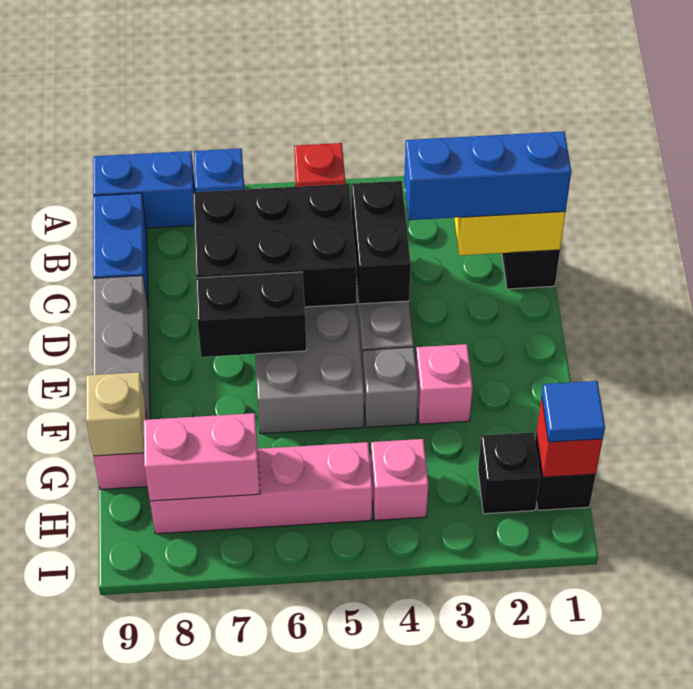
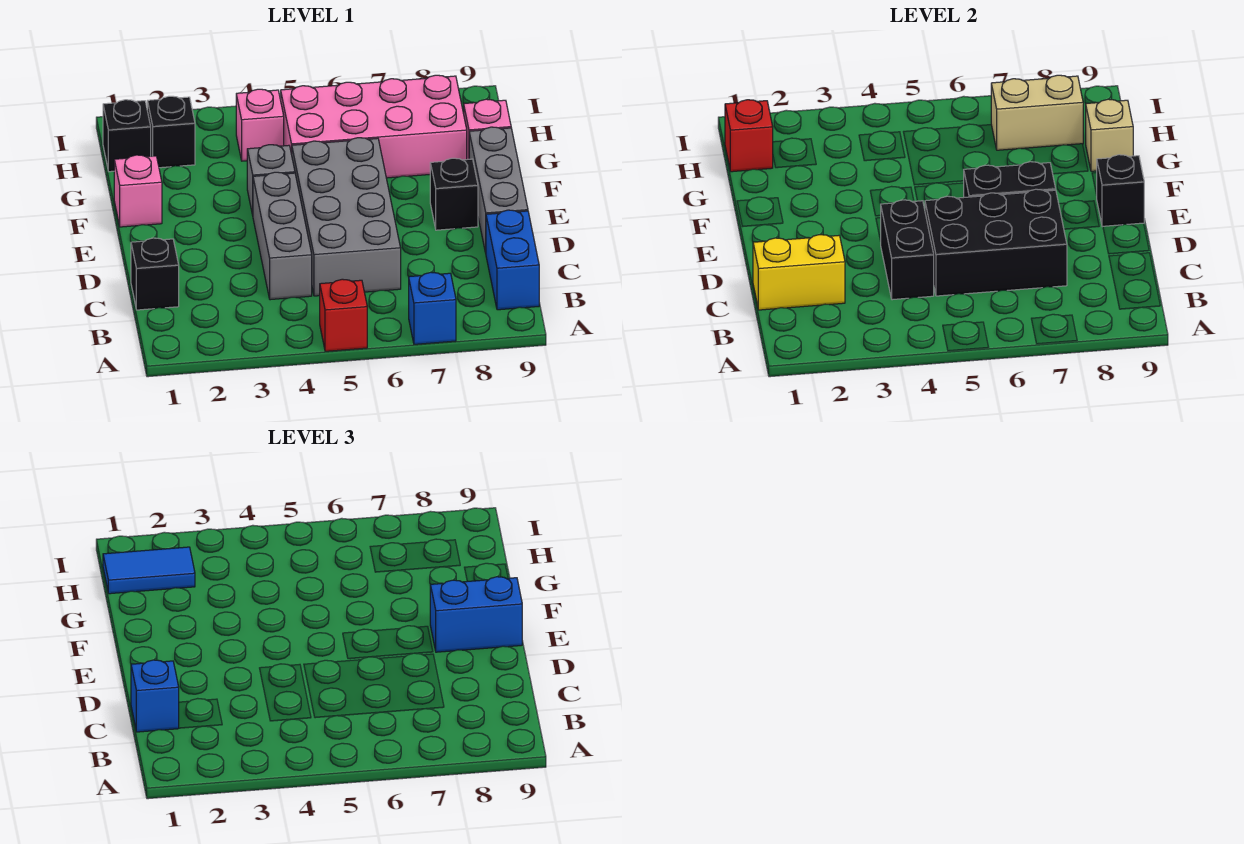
blue brick A8:A9 level 1 -> blue brick E8:E9 level 3
blue brick C1:C3 level 3 -> blue brick C1 level 3
none -> black brick E8 level 1
none -> black brick E9 level 2
pink brick F3 level 1 -> pink brick F1 level 1
blue tile H1 level 3 -> blue tile H1:H2 level 3
pink brick H5:H8 level 1 -> pink brick G5:H8 level 1
pink brick H7:H8 level 2 -> tan brick H7:H8 level 2

